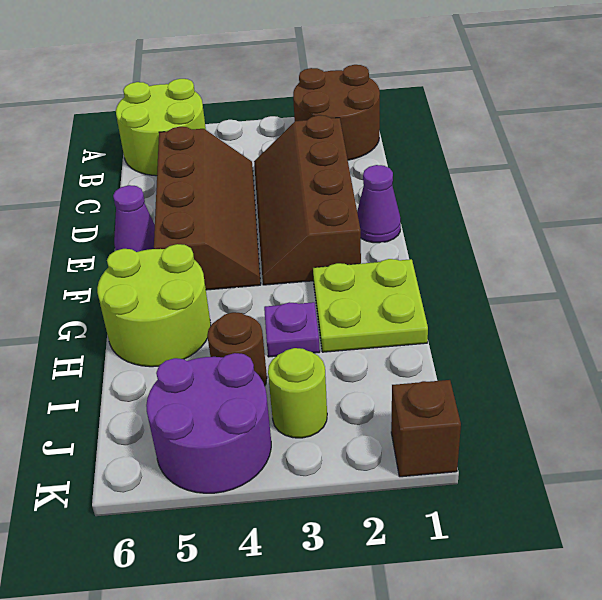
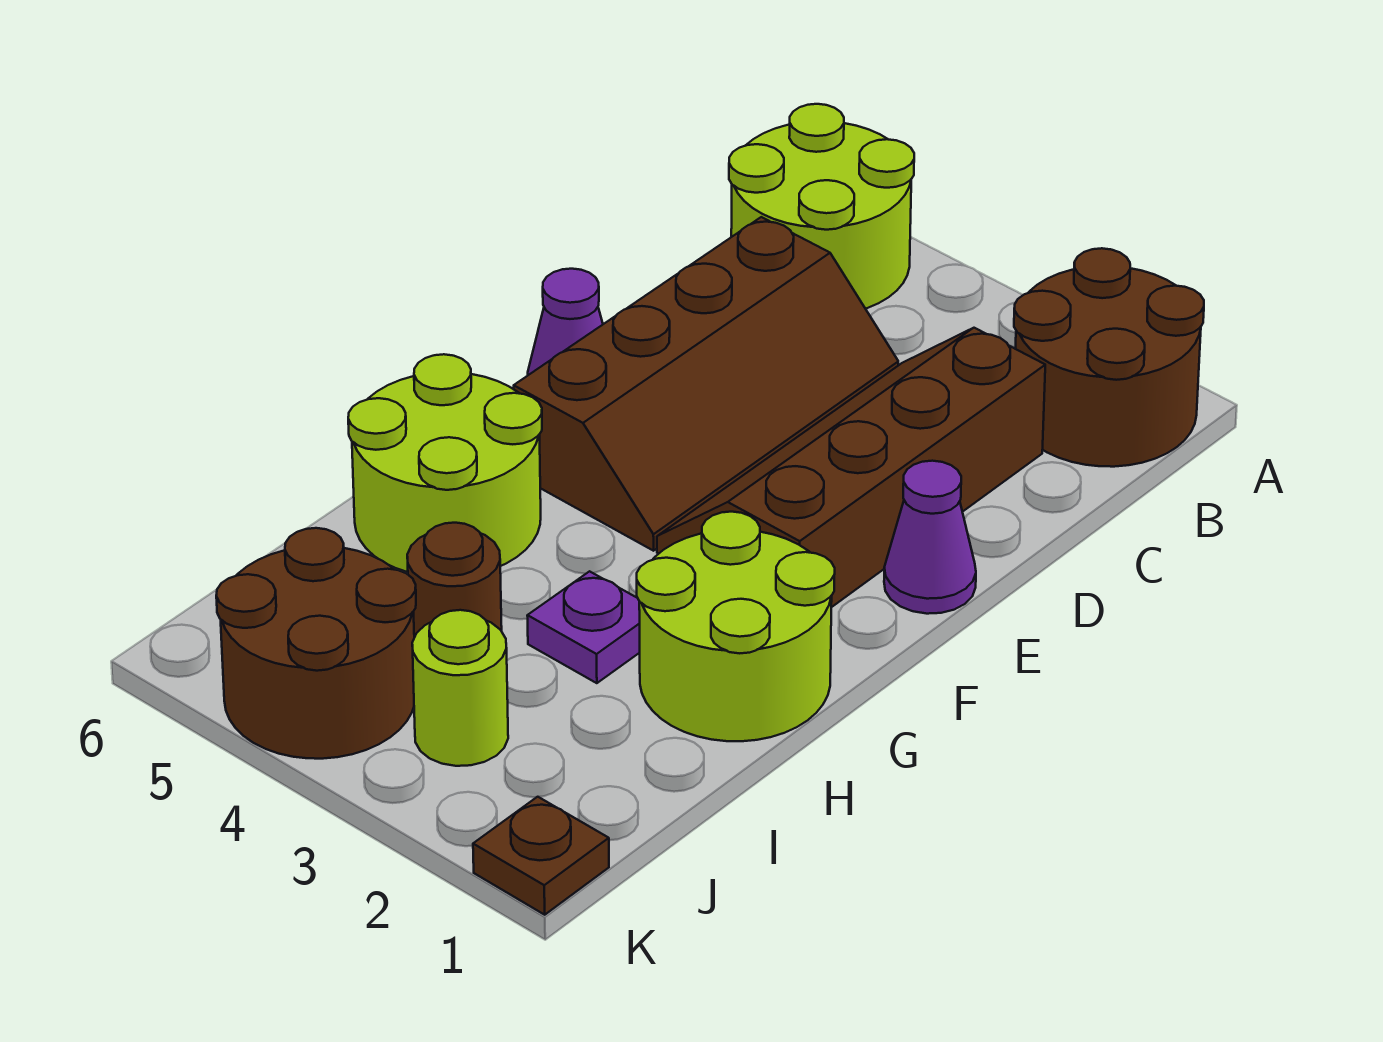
lime plate G1:H2 level 1 -> lime round brick G1:H2 level 1
purple round brick J4:K5 level 1 -> brown round brick J4:K5 level 1
brown brick K1 level 1 -> brown plate K1 level 1

